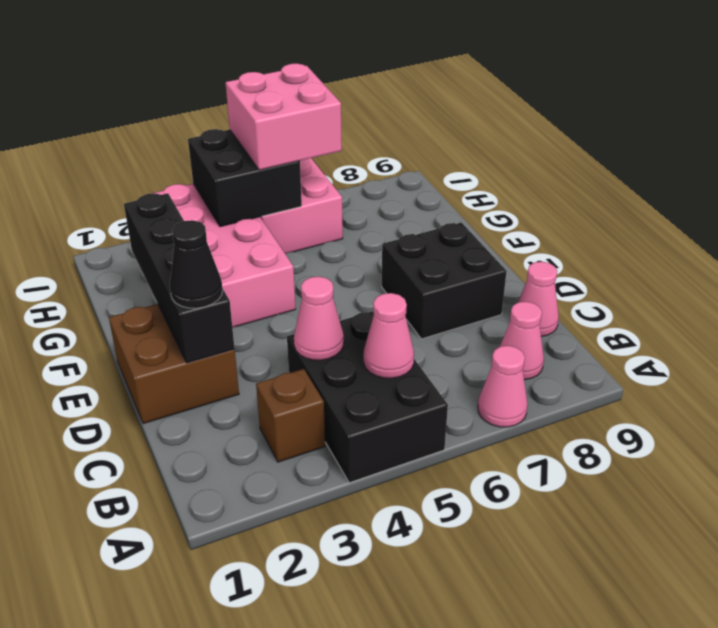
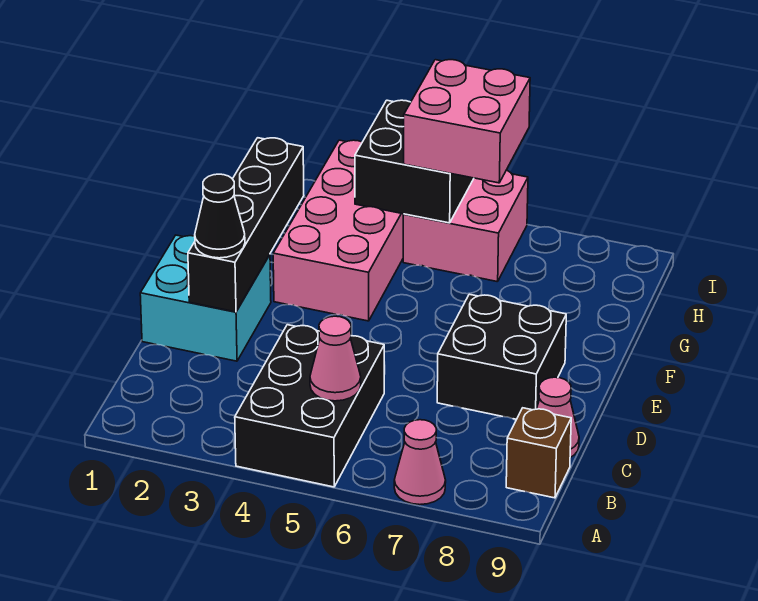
brown brick B3 level 1 -> brown brick B9 level 1
pink cone B8 level 1 -> none
pink cone C4 level 2 -> none
brown brick D1:E2 level 1 -> cyan brick D1:E2 level 1

